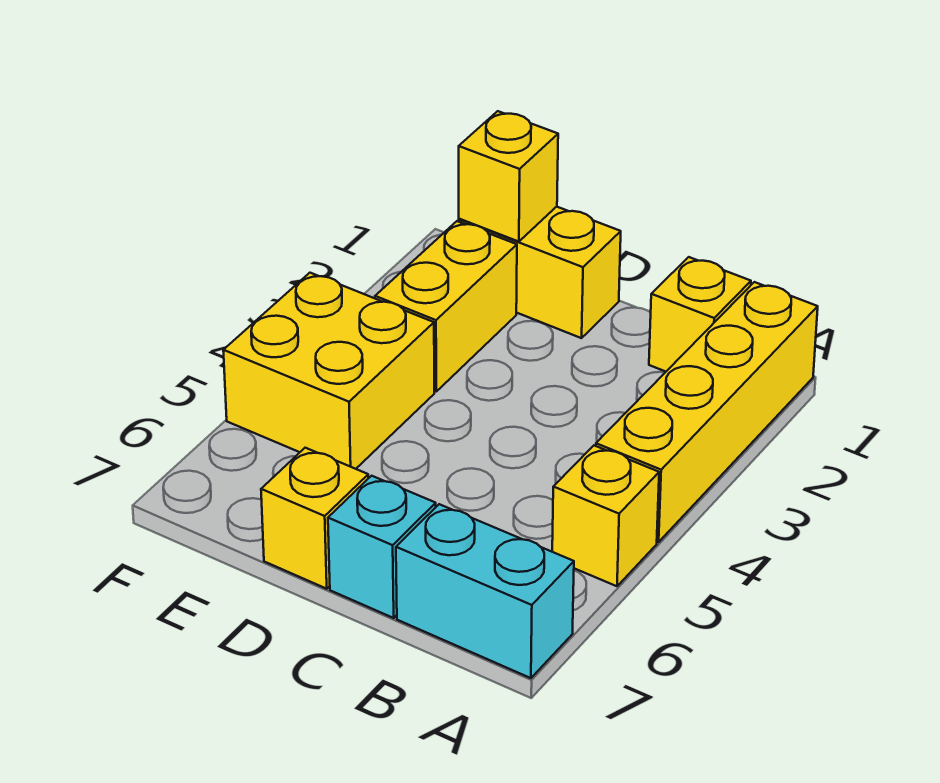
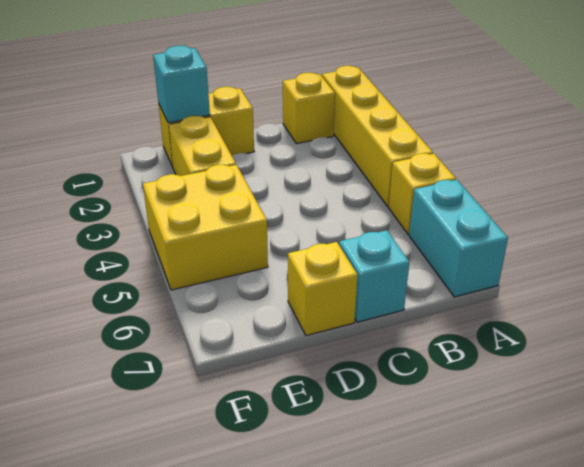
cyan brick A7:B7 level 1 -> cyan brick A6:A7 level 1
yellow brick E1 level 2 -> cyan brick E1 level 2

